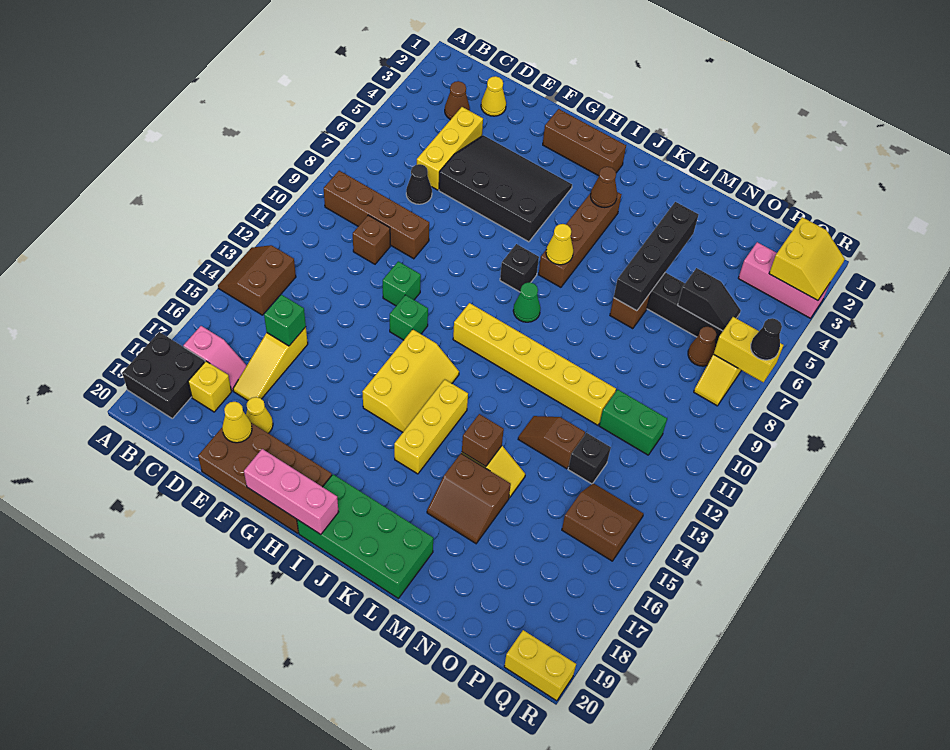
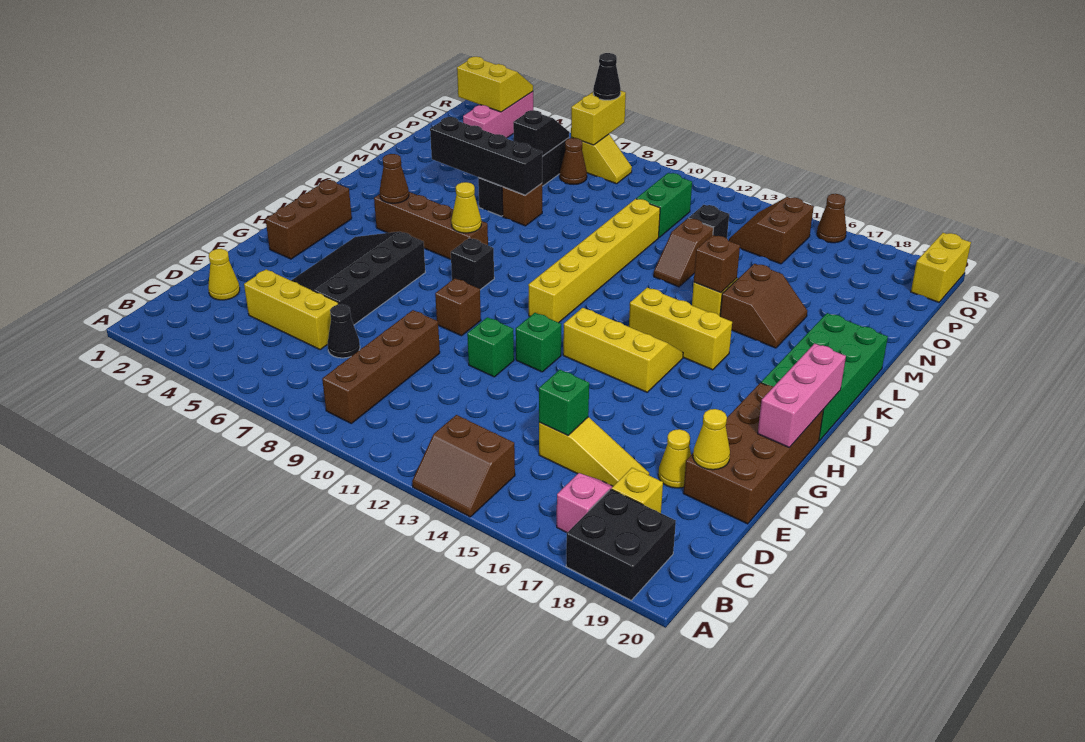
brown cone C3 level 1 -> brown cone R16 level 1
brown brick D10 level 1 -> brown brick G9 level 1
green cone J9 level 1 -> none

